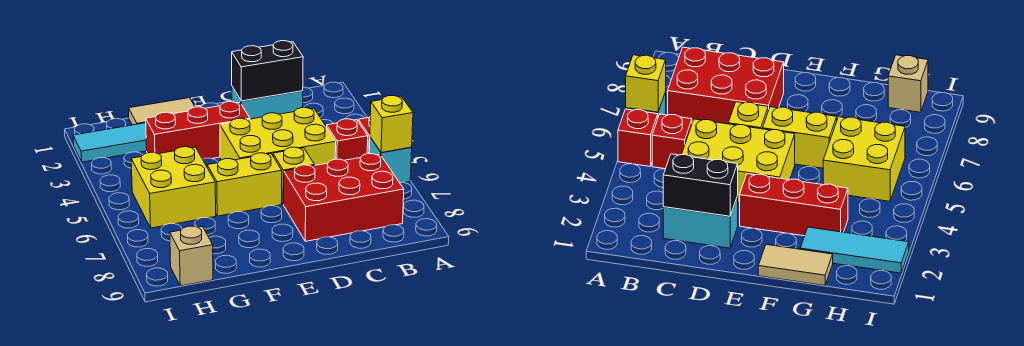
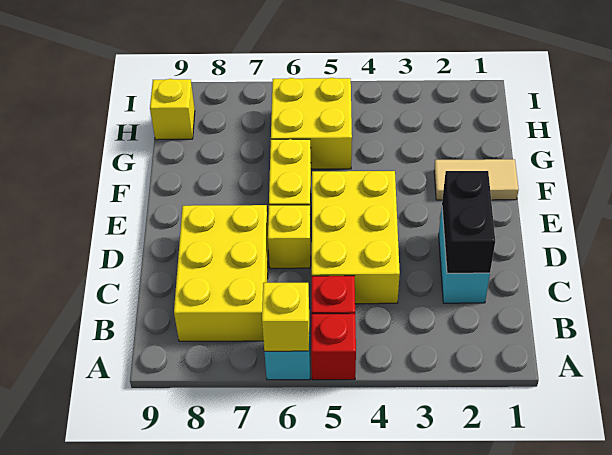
red brick B7:D8 level 1 -> yellow brick B7:D8 level 1
red brick E3:G3 level 1 -> none
tan tile F1:G1 level 1 -> tan tile F1:F2 level 1
cyan tile G2:I2 level 1 -> none
tan brick H9 level 1 -> yellow brick H9 level 1

